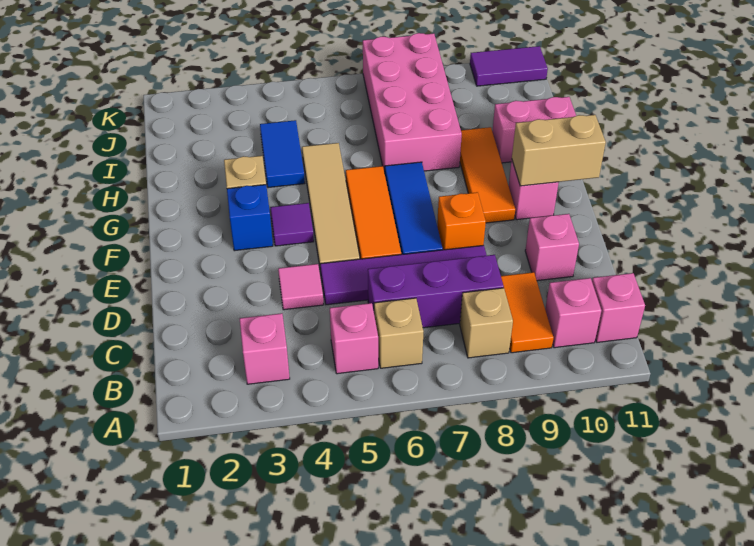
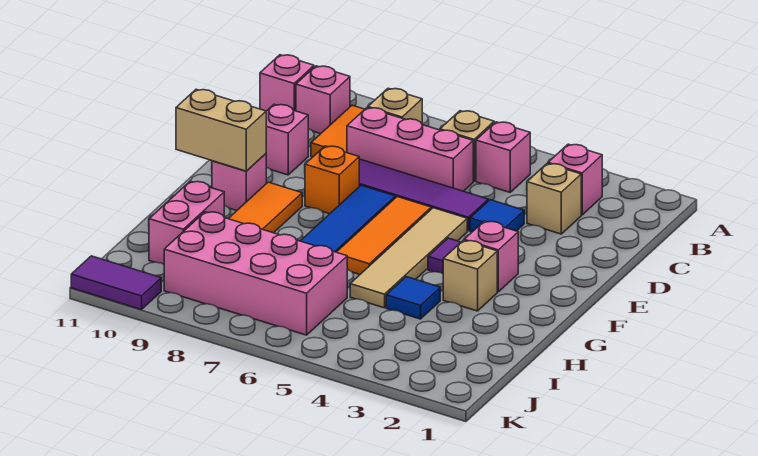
none -> tan brick C3 level 1
purple brick C6:C8 level 1 -> pink brick C6:C8 level 1
pink tile D4 level 1 -> blue tile D4 level 1
blue brick F3 level 1 -> pink brick F3 level 1
blue tile H4:I4 level 1 -> blue tile H4 level 1
pink brick H7:K8 level 1 -> pink brick I6:J9 level 1
pink brick H10:H11 level 1 -> pink brick H10:I10 level 1

